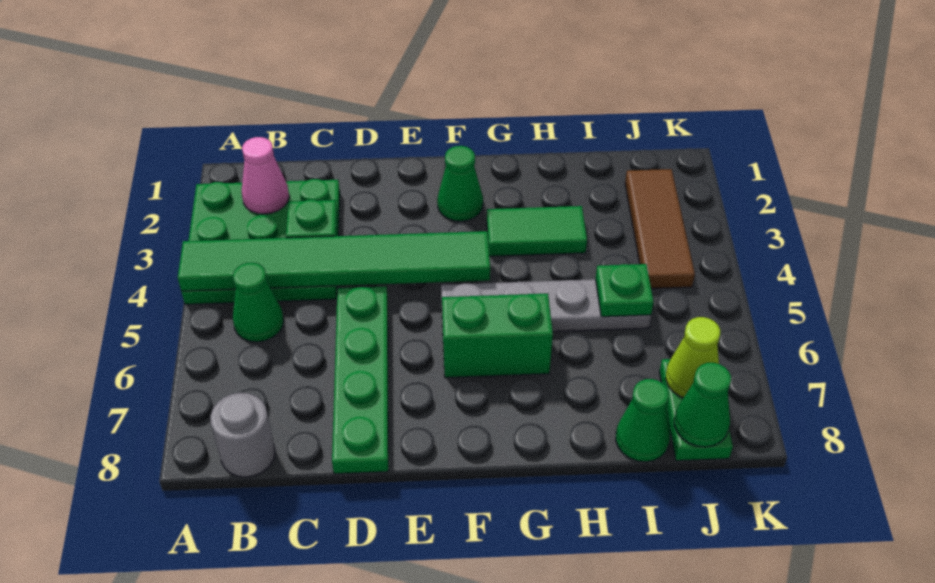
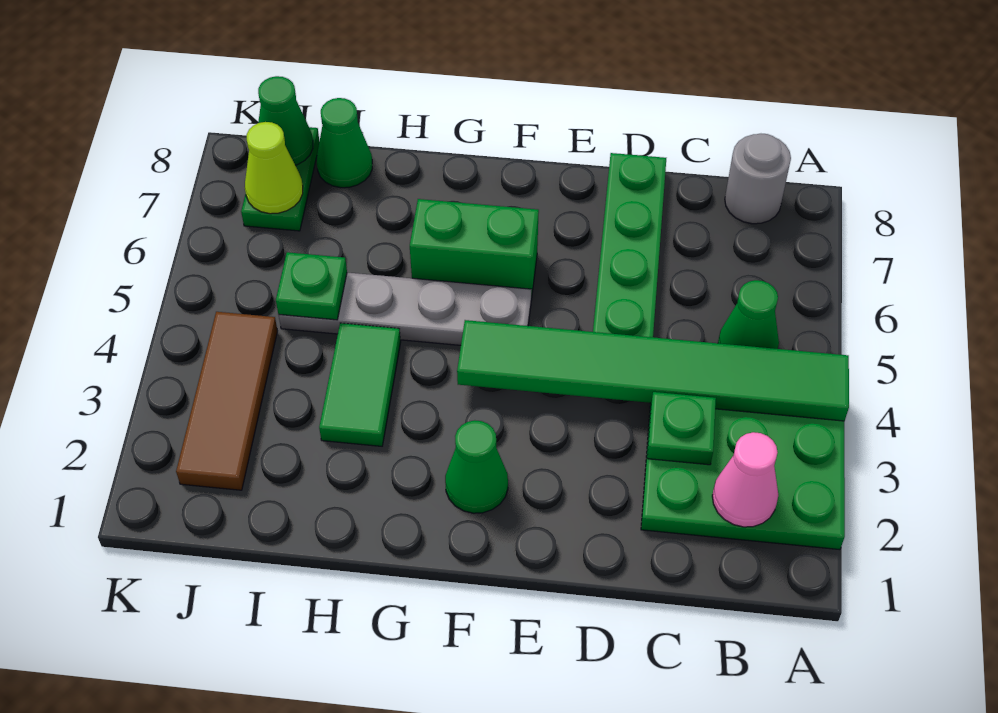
green tile G3:H3 level 1 -> green tile H3:H4 level 1

